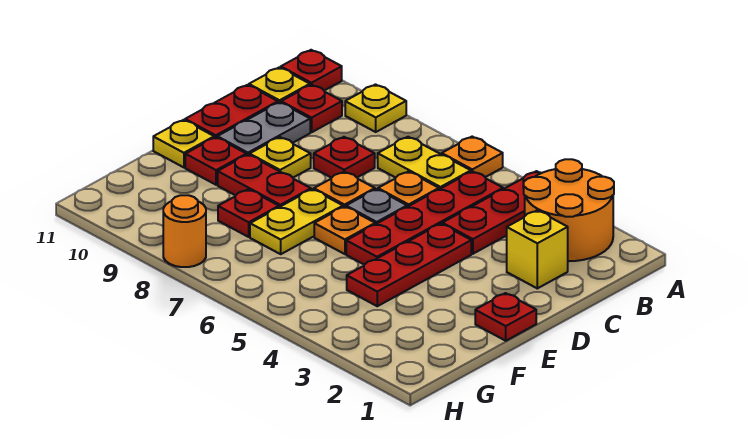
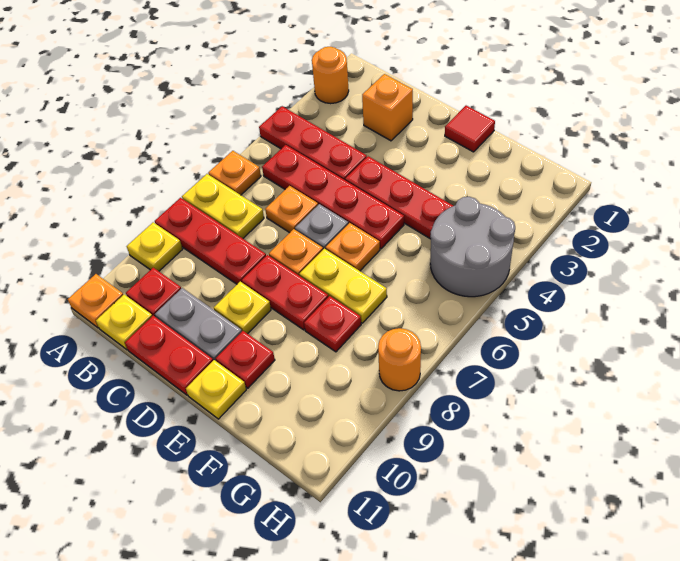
orange round brick A2:B3 level 1 -> orange round brick A2 level 1
red plate A11 level 1 -> orange plate A11 level 1
yellow plate B6:B7 level 1 -> yellow plate A7:B7 level 1
yellow brick C2 level 1 -> orange brick C2 level 1
red plate C8 level 1 -> red plate A8:C8 level 1
red plate E1 level 1 -> red tile E1 level 1
red plate E8:E9 level 1 -> red plate D8:E8 level 1
none -> grey round brick G4:H5 level 1

